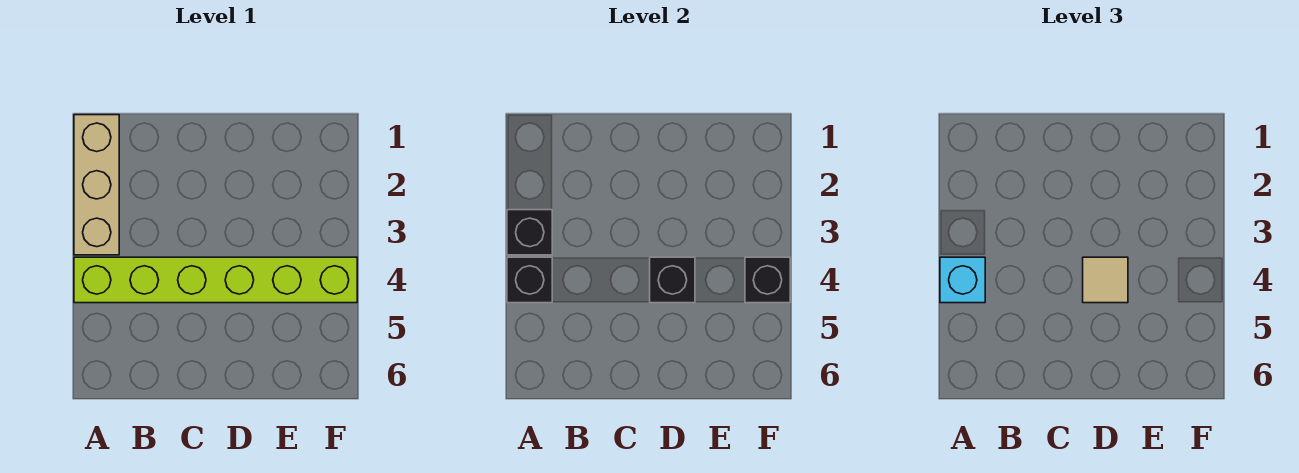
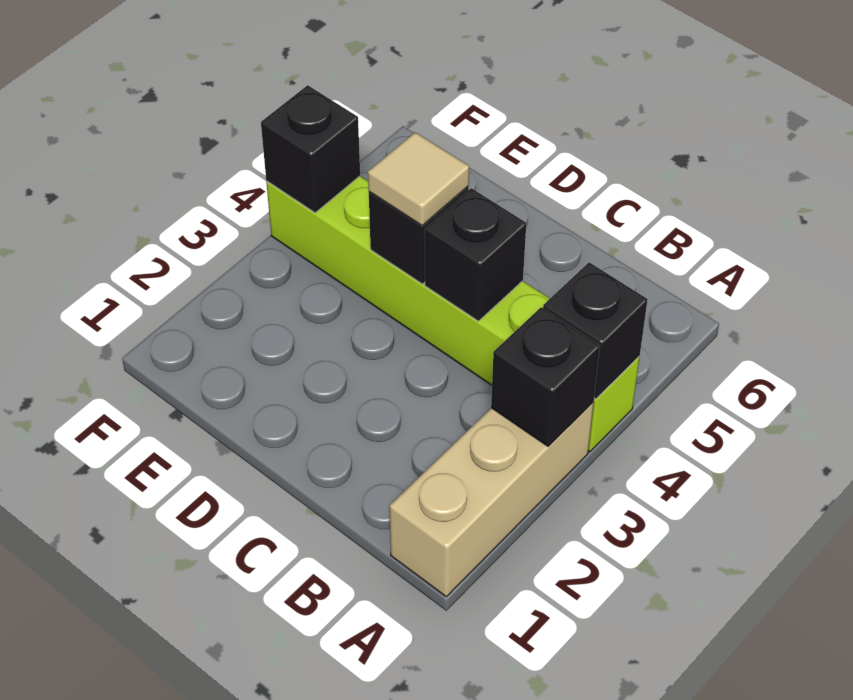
cyan brick A4 level 3 -> none
none -> black brick C4 level 2

